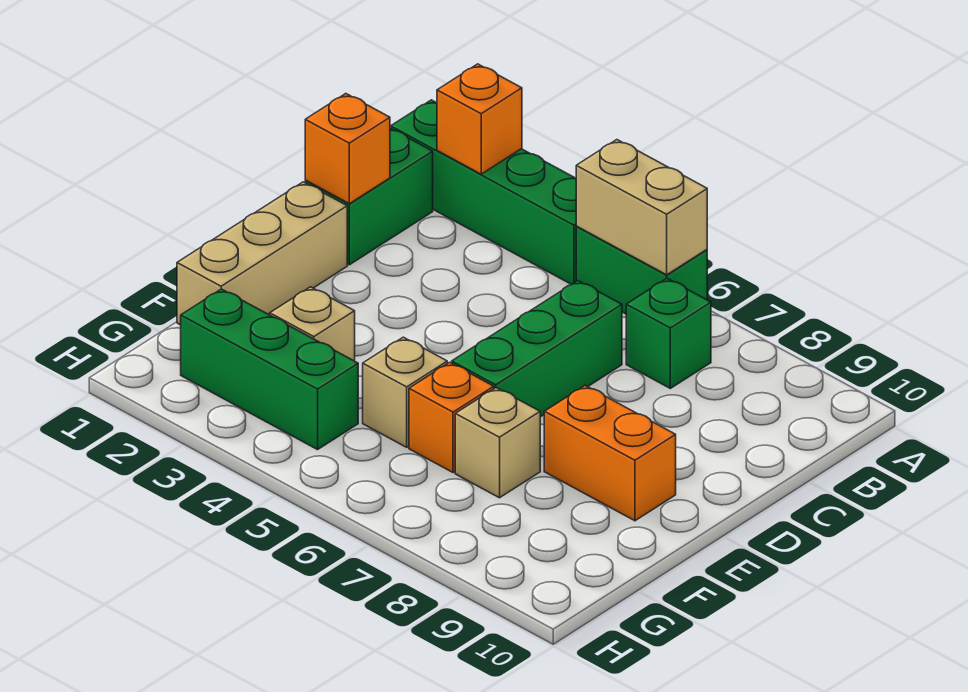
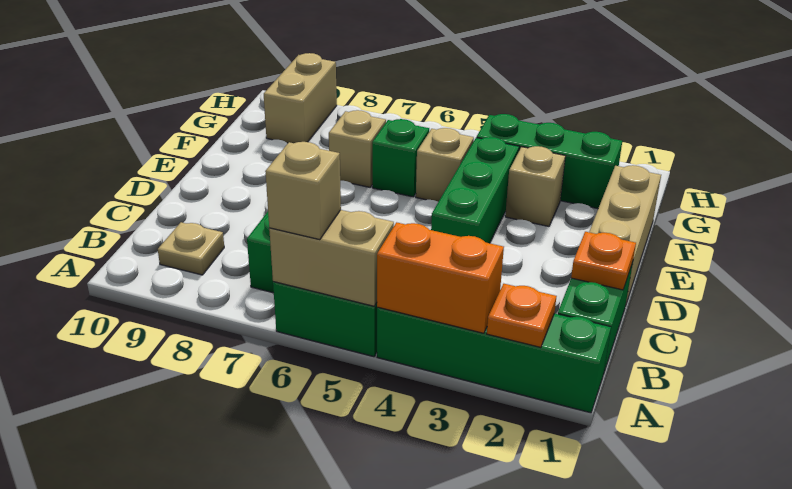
orange brick A2 level 2 -> orange plate A2 level 2
none -> tan brick A6 level 3
none -> tan plate B9 level 1
orange brick C1 level 2 -> orange plate C1 level 2
green brick C6:E6 level 1 -> green brick D4:F4 level 1
orange brick E8:E9 level 1 -> orange brick A3:A4 level 2
orange brick F6 level 1 -> green brick F6 level 1
none -> tan brick G9:H9 level 1

